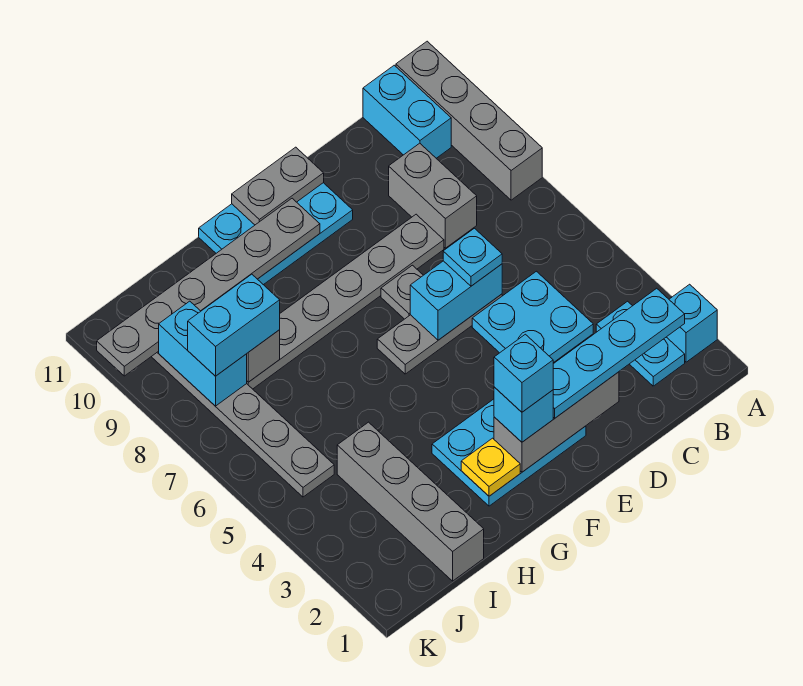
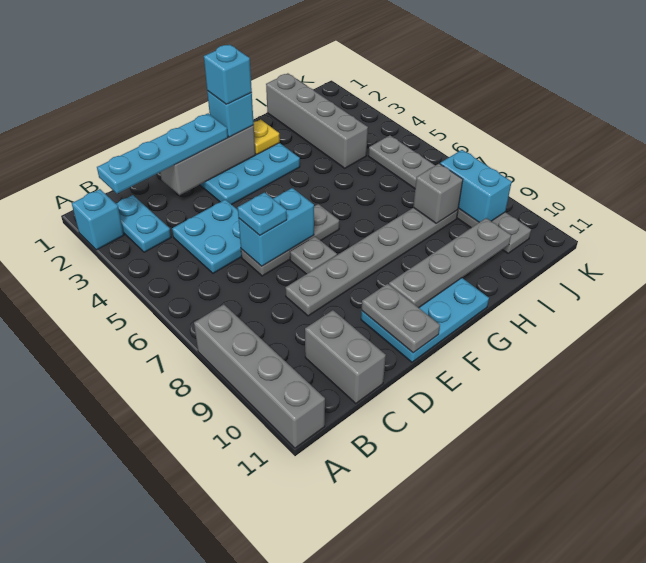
cyan brick B10:B11 level 1 -> none
grey brick C8:C9 level 1 -> grey brick C10:C11 level 1
grey plate E11:F11 level 2 -> grey plate E10:E11 level 2
grey plate F10:K10 level 2 -> grey plate F10:I10 level 2
cyan brick I8:J8 level 3 -> none

